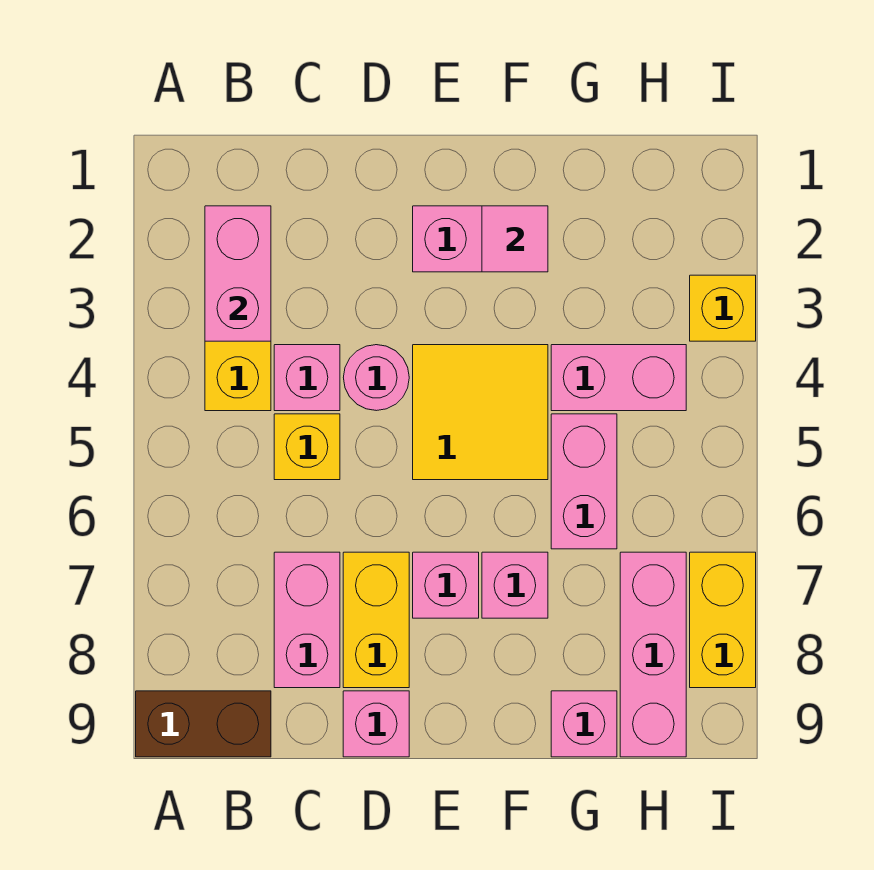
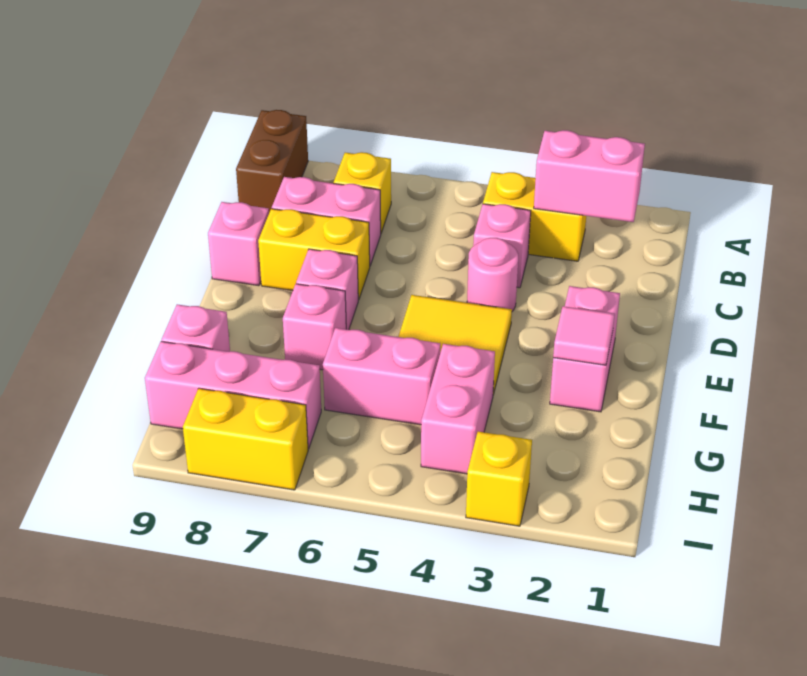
yellow brick C5 level 1 -> yellow brick B7 level 1

